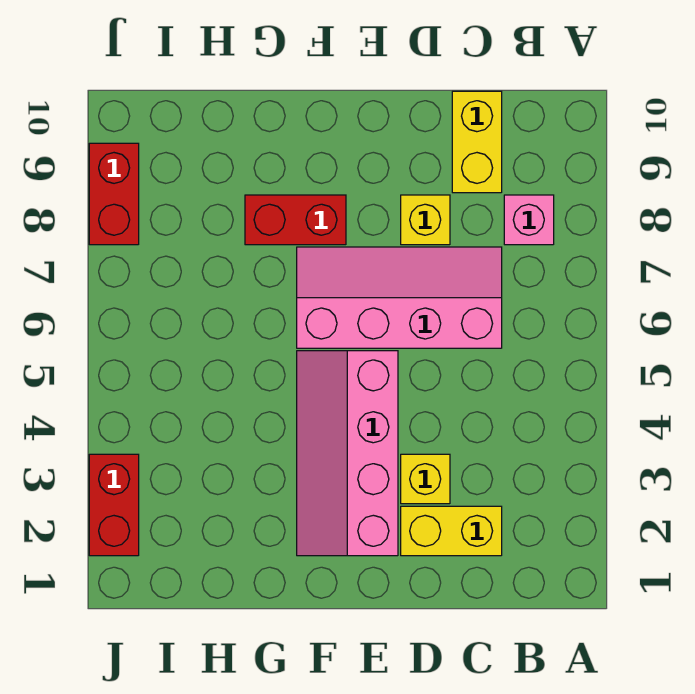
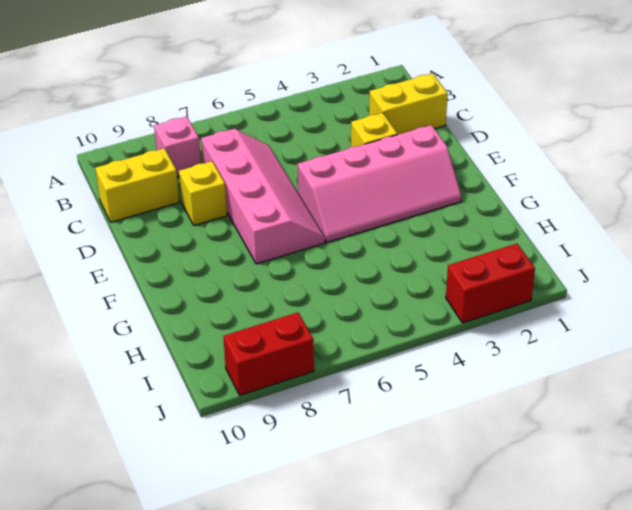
yellow brick C2:D2 level 1 -> yellow brick C1:C2 level 1
pink slope C6:F7 level 1 top 6 -> pink slope C6:F7 level 1 top 7
red brick F8:G8 level 1 -> none

